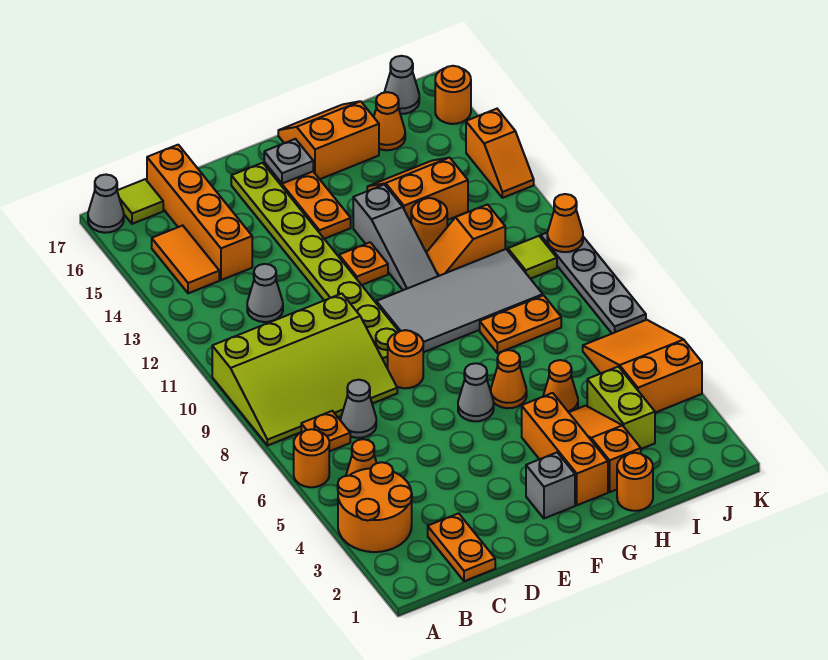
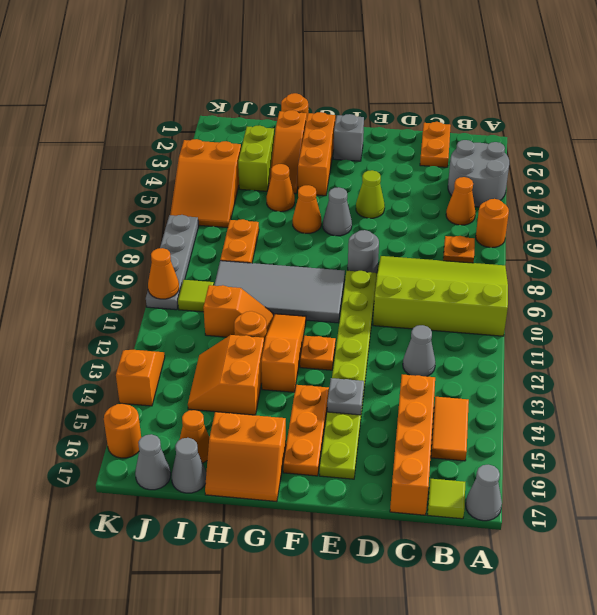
orange round brick A3:B4 level 1 -> grey round brick A3:B4 level 1
grey cone C7 level 1 -> grey cone I17 level 1
none -> lime cone E5 level 1
orange round brick E8 level 1 -> grey round brick E8 level 1
grey plate F16 level 2 -> grey plate E14 level 2
grey slope G11:G13 level 1 top 13 -> orange slope G11:G13 level 1 top 13
orange plate H8:I8 level 1 -> orange plate I7:I8 level 1
orange slope H13:I14 level 1 top 13 -> orange slope H13:I14 level 1 top H

